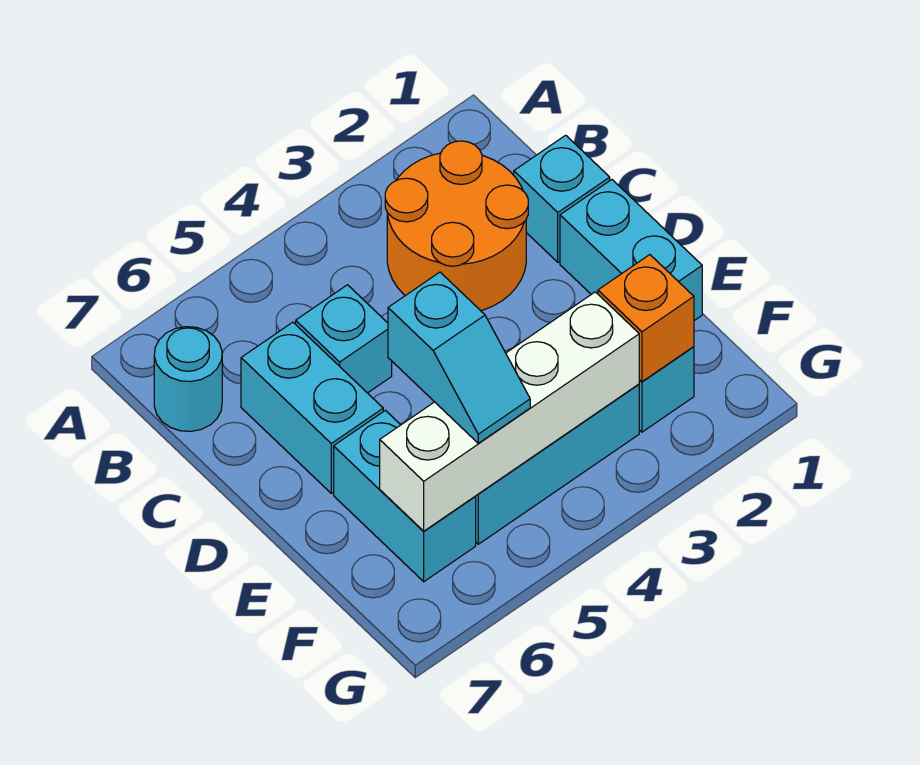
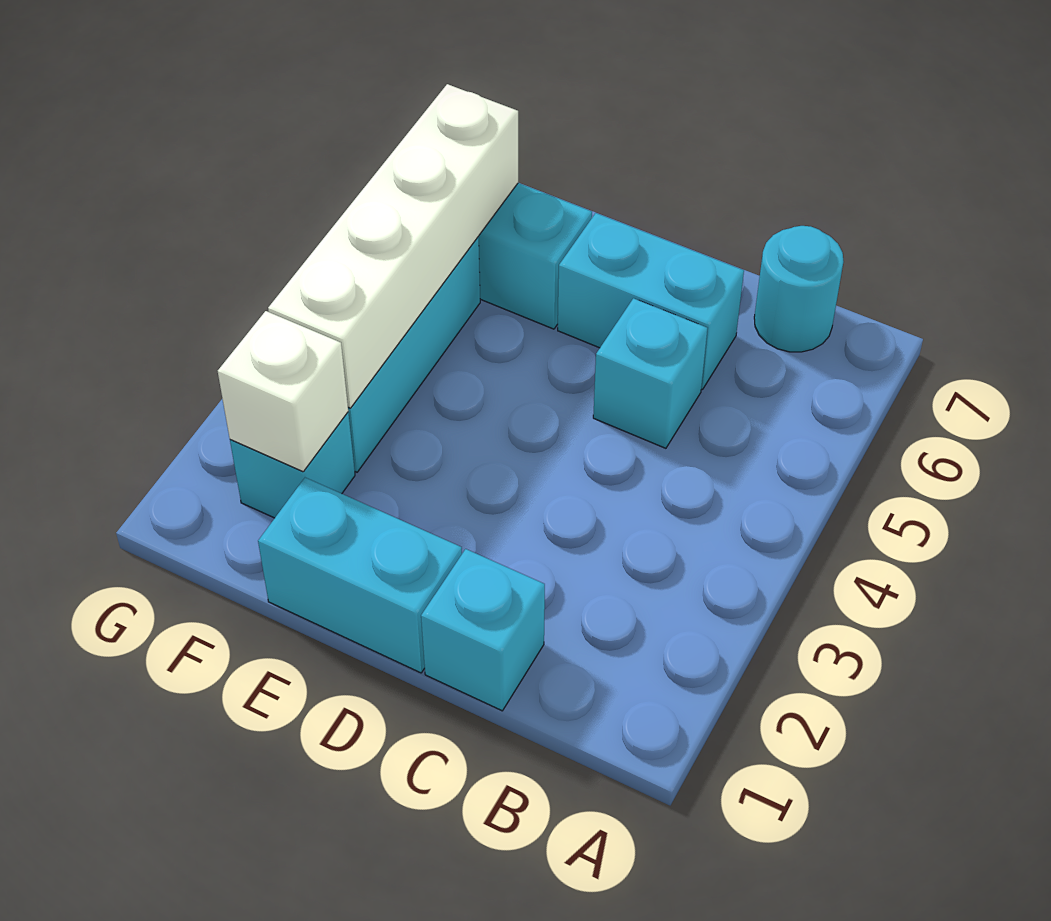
orange round brick B2:C3 level 1 -> none
cyan slope E5:F5 level 3 top E -> none
orange brick F2 level 2 -> white brick F2 level 2

